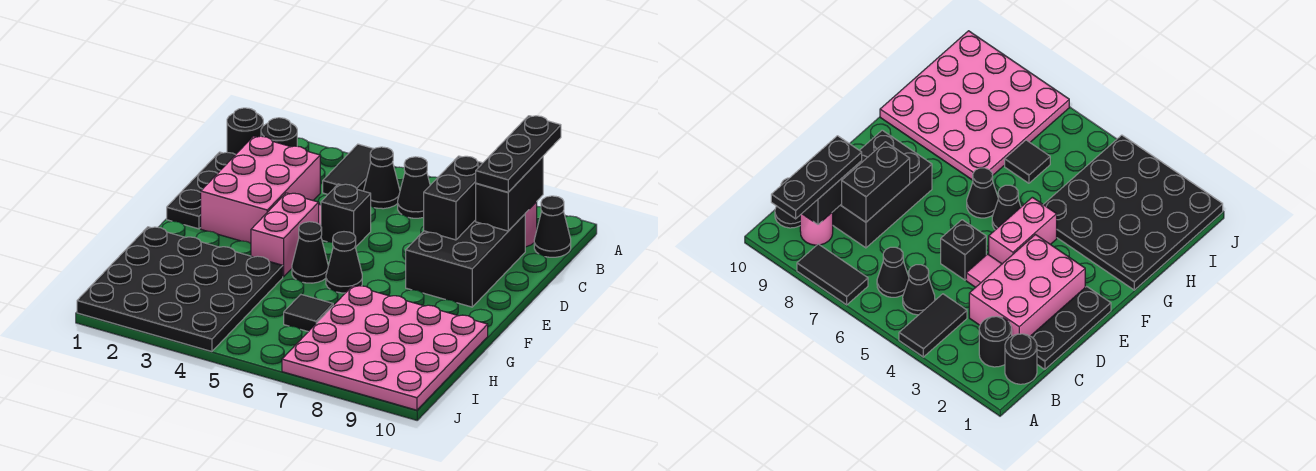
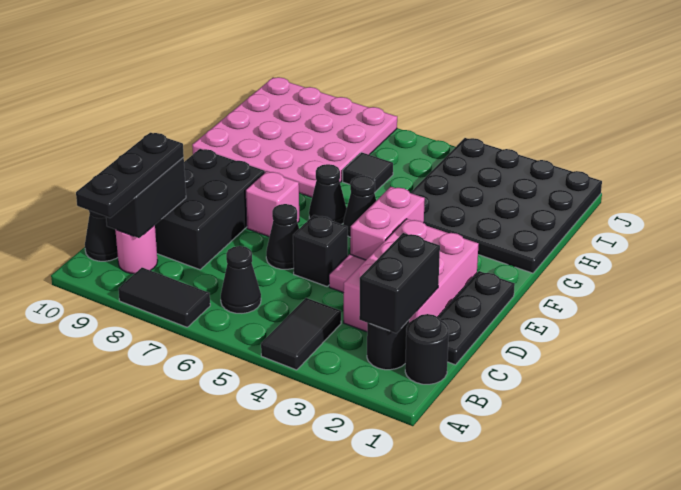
black cone B5 level 1 -> black cone D6 level 1
black brick C8:D8 level 2 -> black brick B2:C2 level 2
none -> pink brick E7 level 1

